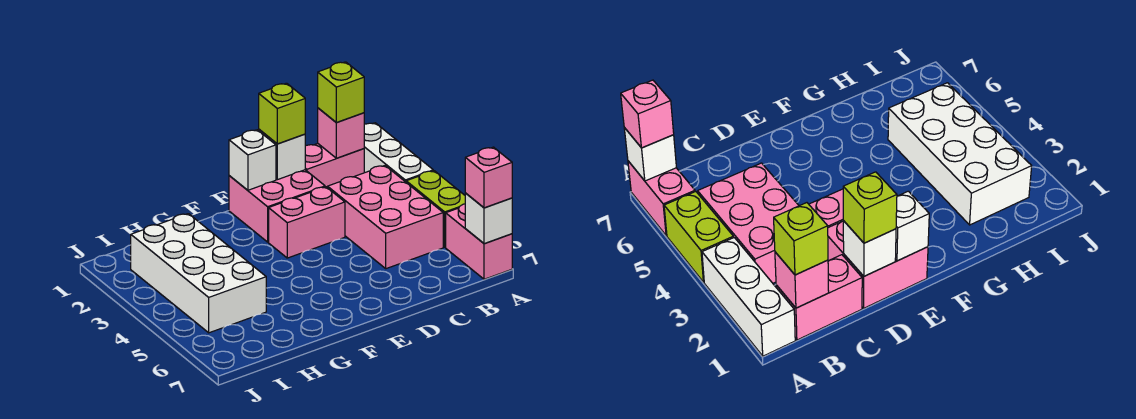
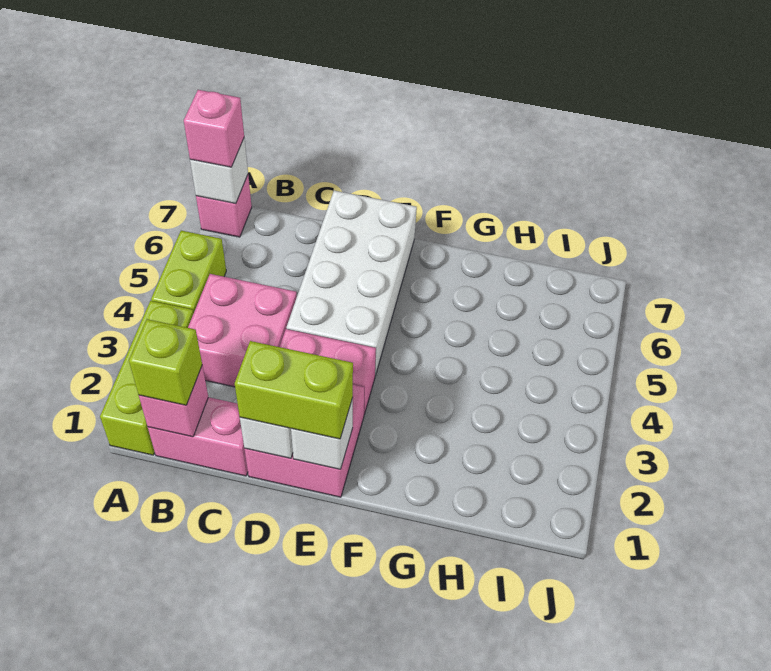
white brick A1:A3 level 1 -> lime brick A1:A3 level 1
pink brick A6:A7 level 1 -> pink brick A7 level 1
pink brick B3:C5 level 1 -> pink brick B3:C4 level 1
lime brick D1 level 3 -> lime brick D1:E1 level 3
white brick H2:I5 level 1 -> white brick D4:E7 level 1

